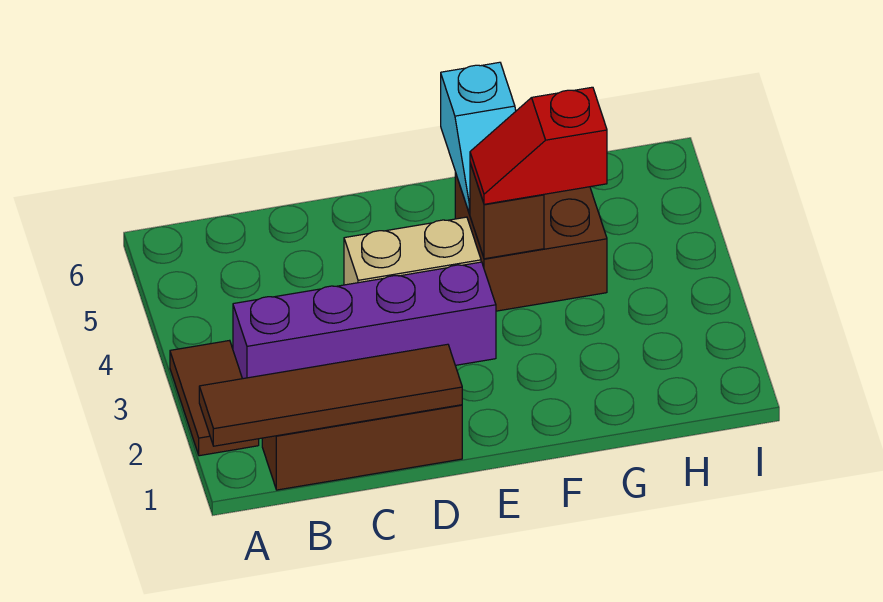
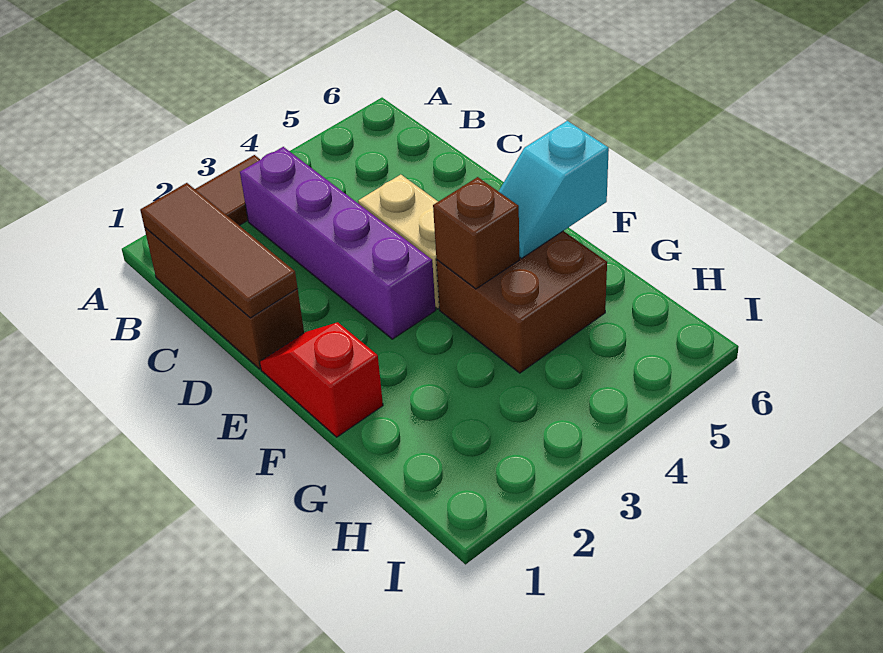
brown tile A1:D1 level 2 -> brown tile B1:D1 level 2
red slope F4:G4 level 3 top G -> red slope E1:F1 level 1 top F

